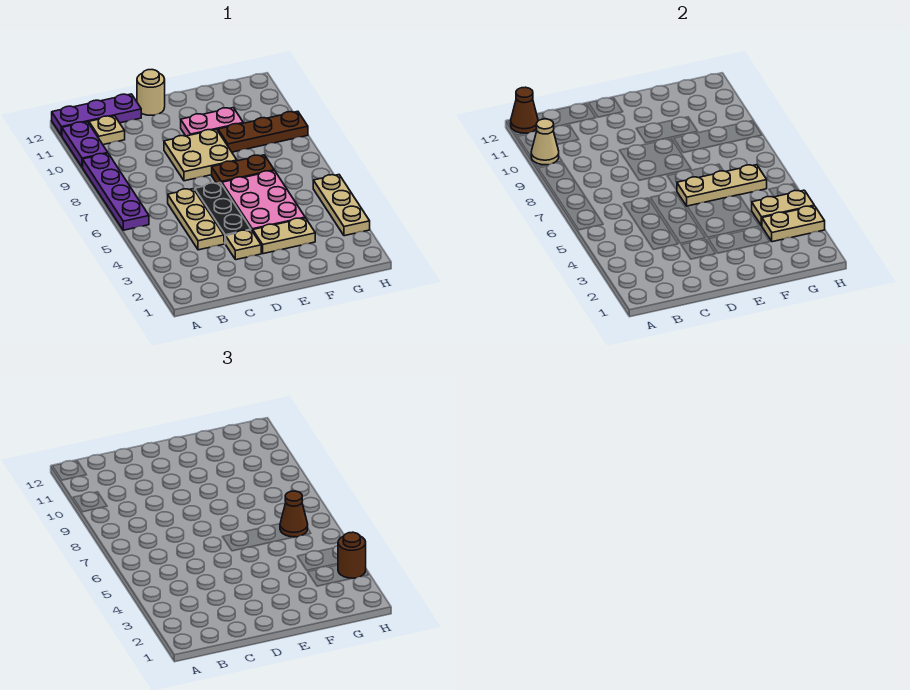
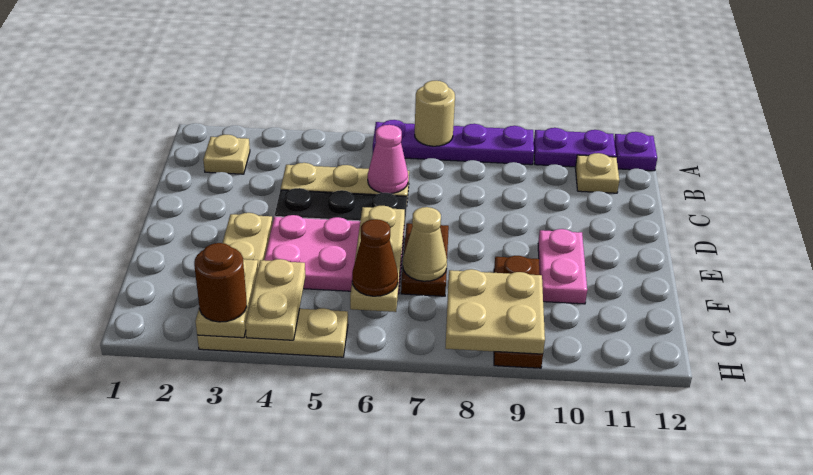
tan cone A10 level 2 -> tan cone F7 level 2
purple plate A12:C12 level 1 -> purple plate A12 level 1
brown cone A12 level 2 -> none
none -> pink cone C6 level 2
tan plate D3 level 1 -> tan plate B2 level 1
tan plate D8:E9 level 1 -> tan plate G8:H9 level 2
tan round brick D12 level 1 -> tan round brick A7 level 2

